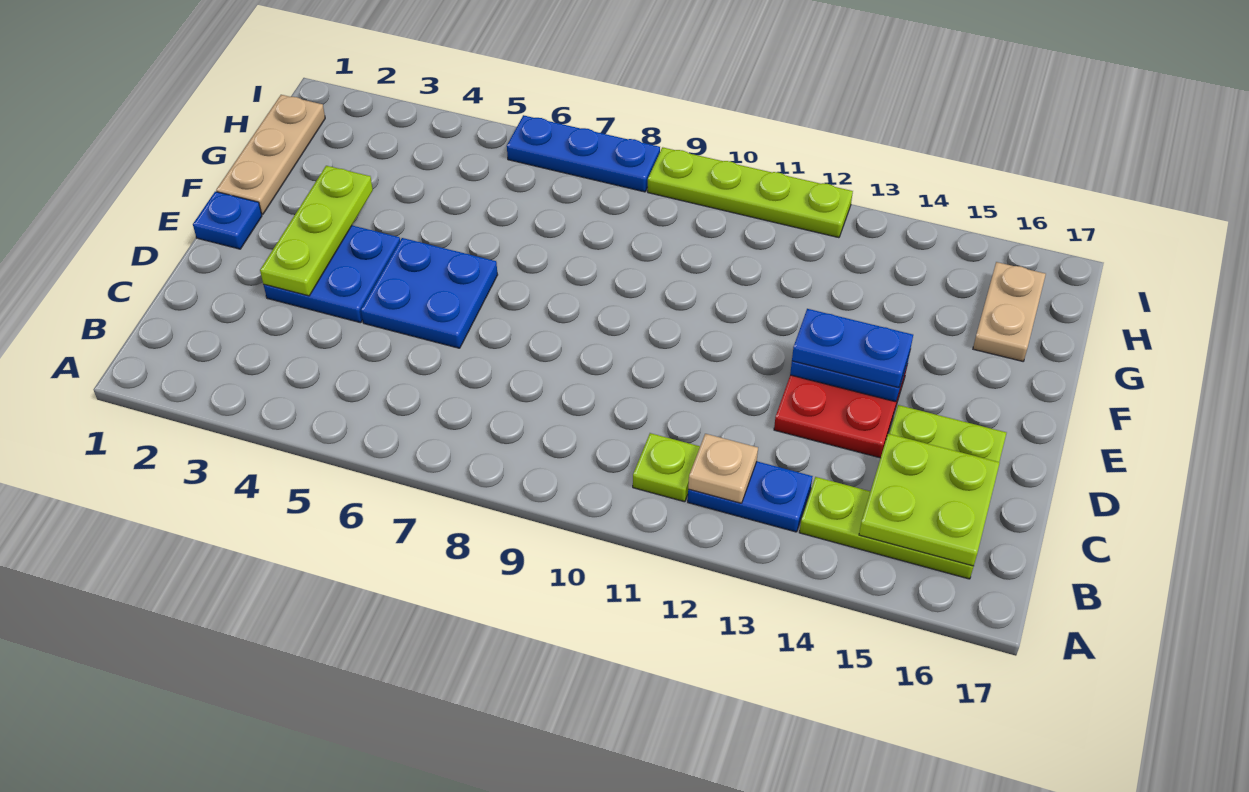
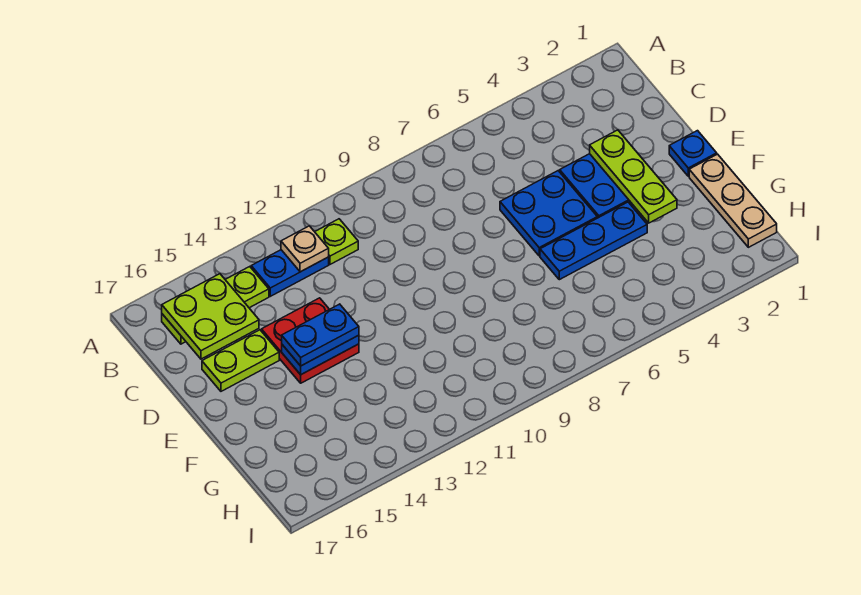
tan plate G16:H16 level 1 -> none
blue plate I6:I8 level 1 -> blue plate F4:F6 level 1
lime plate I9:I12 level 1 -> none

